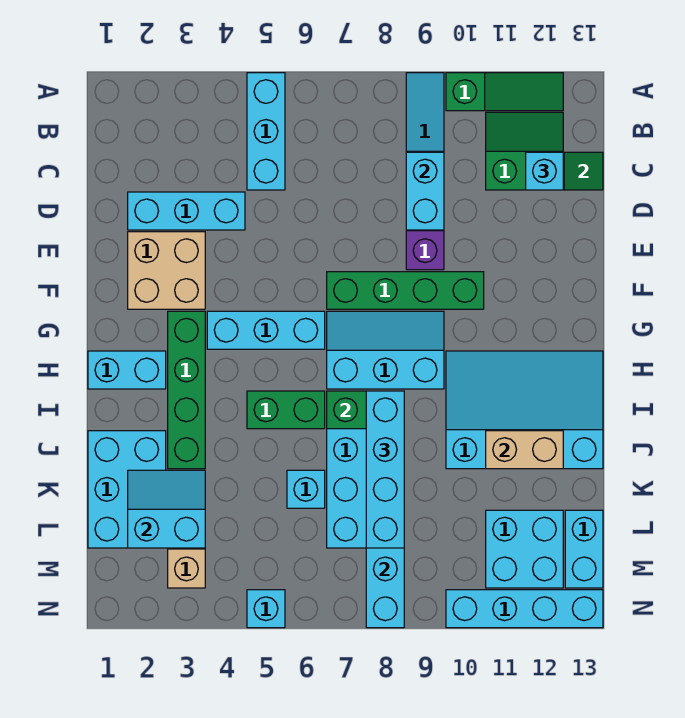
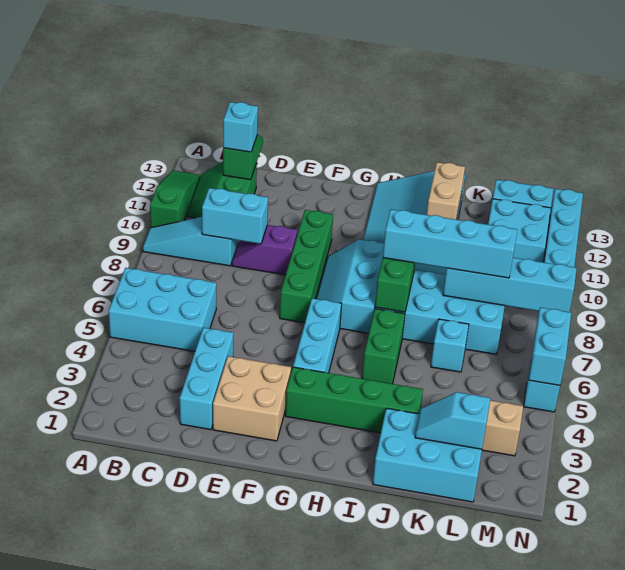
cyan brick A5:C5 level 1 -> cyan brick A5:C6 level 1
cyan brick H1:H2 level 1 -> cyan brick N5:N6 level 2
cyan slope K2:L3 level 2 top L -> cyan slope K2:L2 level 2 top L

